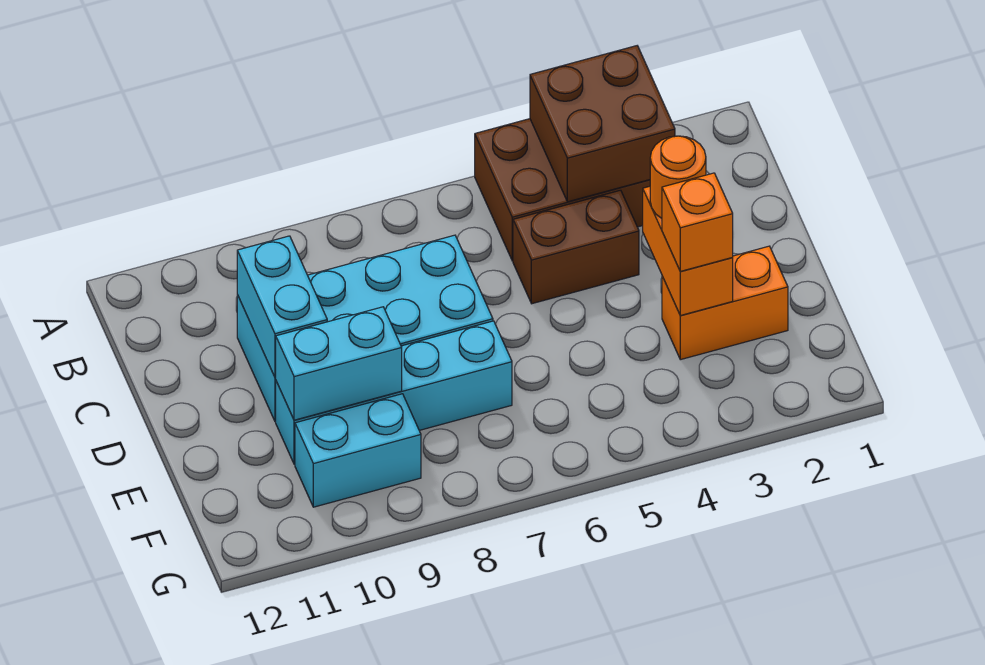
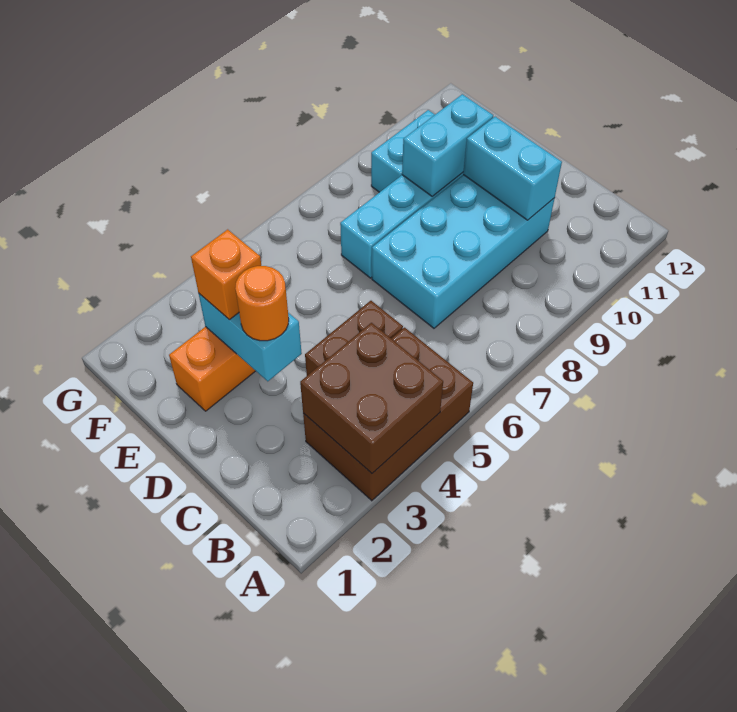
orange brick D3:E3 level 2 -> cyan brick D3:E3 level 2

